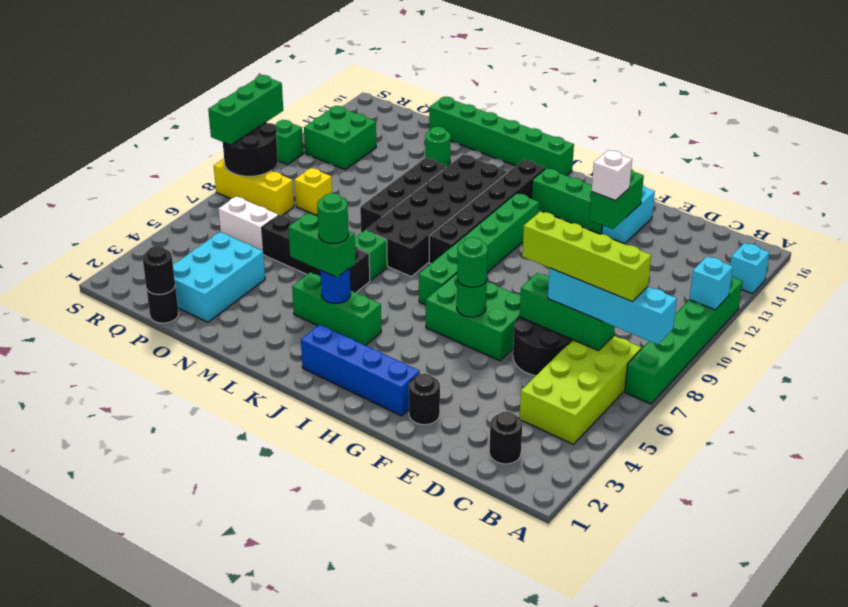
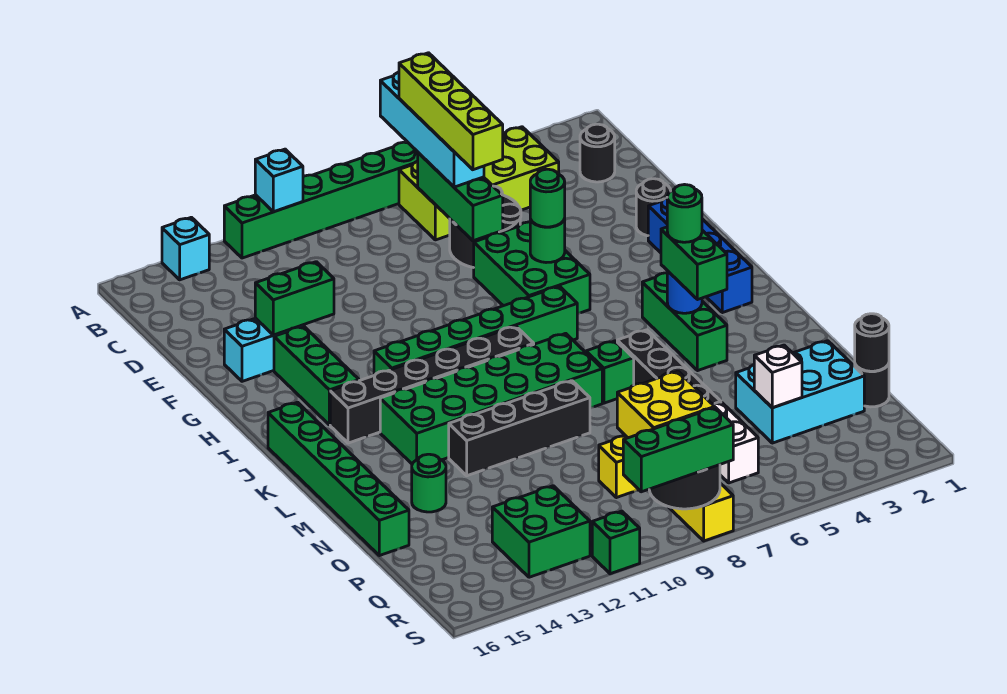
white brick F13 level 3 -> white brick P4 level 2
black brick K8:L13 level 1 -> green brick K8:L13 level 1
none -> yellow brick Q8:R9 level 3

